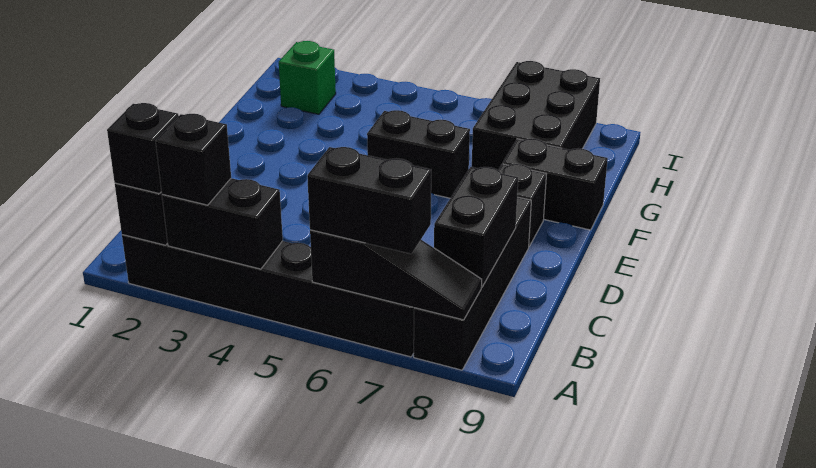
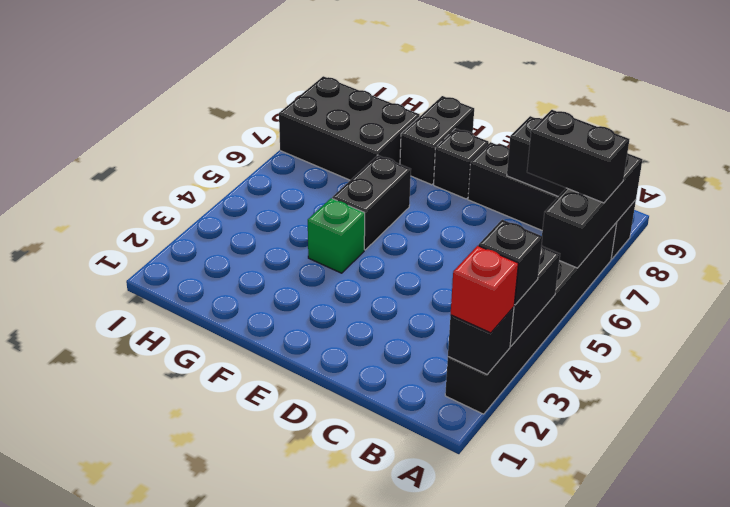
black brick A2 level 3 -> red brick A2 level 3
black slope A6:A8 level 2 top 6 -> black brick A6:A8 level 2
black brick A6:A7 level 3 -> black brick A7:B7 level 3
green brick H2 level 1 -> green brick F4 level 1

